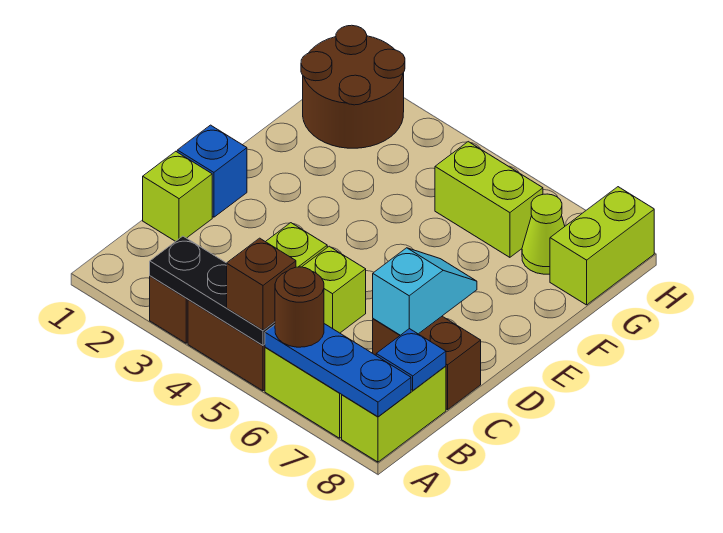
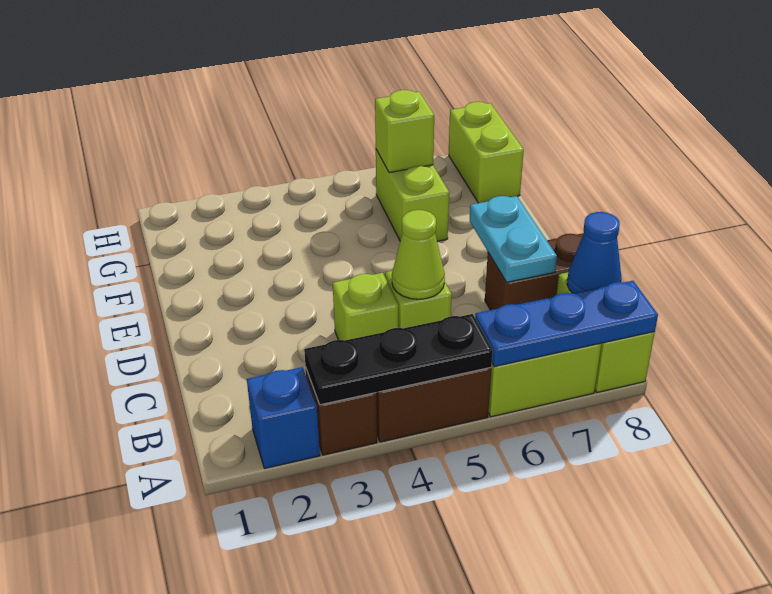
brown brick A5 level 3 -> none
brown round brick A6 level 3 -> none
blue plate B8 level 2 -> blue cone B8 level 2
lime brick C1 level 1 -> lime brick G6 level 2
cyan slope C7:D7 level 2 top C -> cyan plate C7:D7 level 2
blue brick D1 level 1 -> blue brick A2 level 1
brown round brick G1:H2 level 1 -> none
lime brick G5:G6 level 1 -> lime brick F6:G6 level 1
lime cone G7 level 1 -> lime cone C5 level 2

